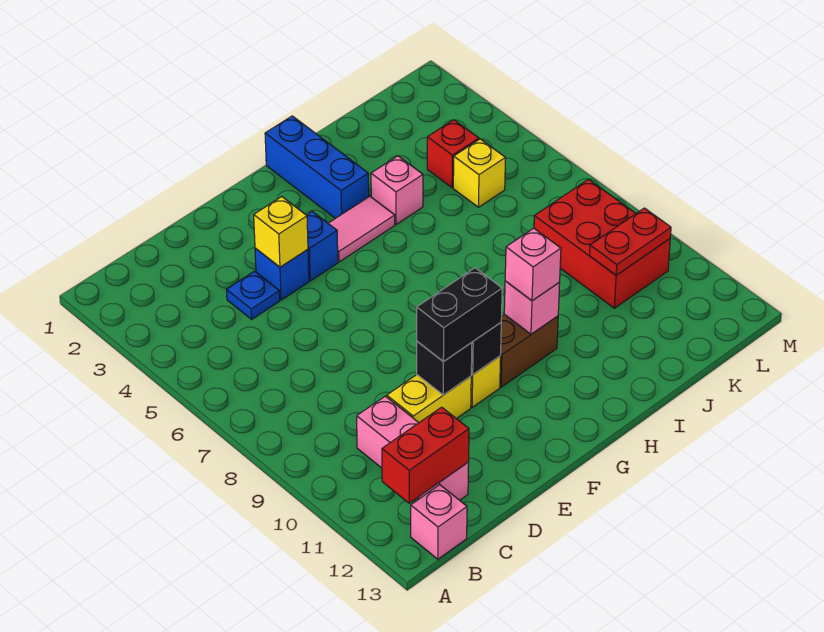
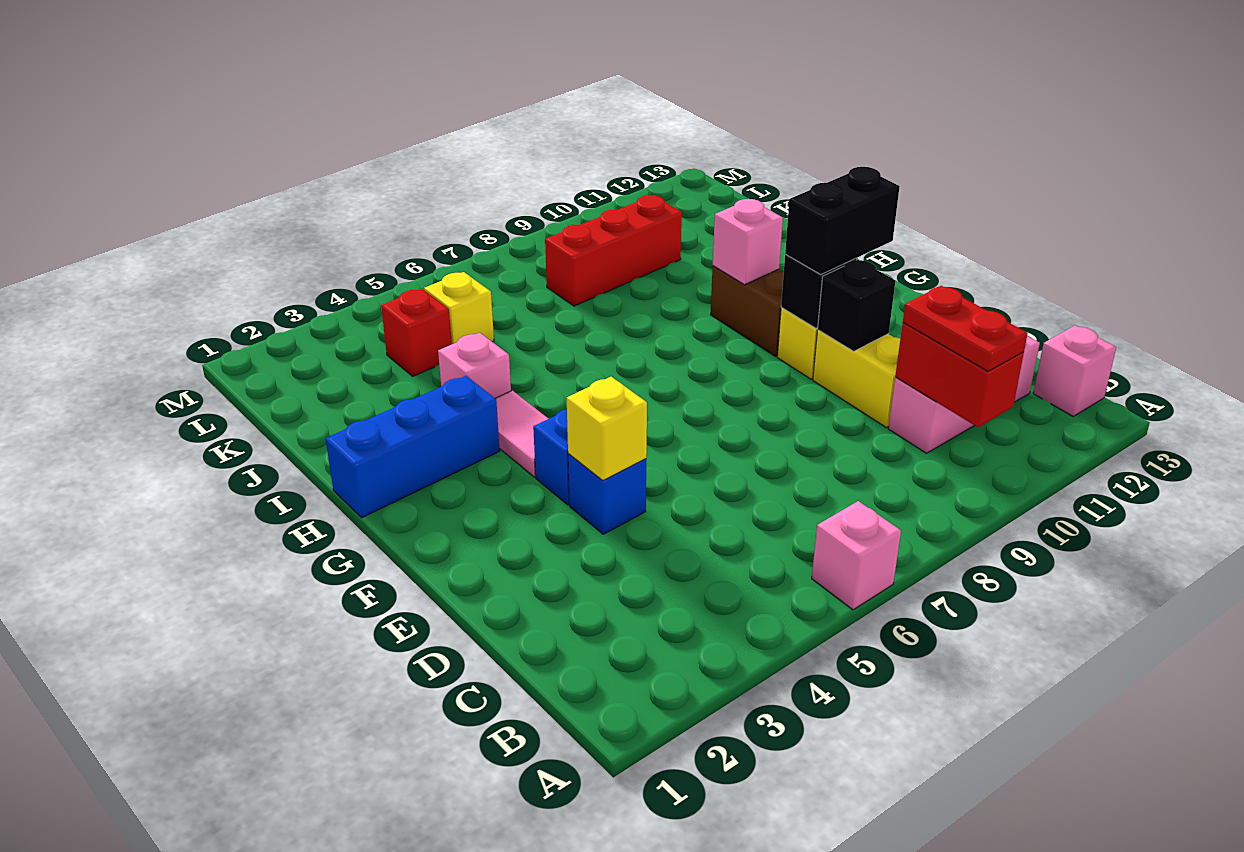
red brick B12:C12 level 2 -> red brick B10:C10 level 2
blue plate D4 level 1 -> none
black brick E10:F10 level 3 -> black brick F10:F11 level 3
pink brick H10 level 3 -> pink brick A6 level 1
red brick K8:L10 level 1 -> red brick K8:K10 level 1
red plate K10:L10 level 2 -> red plate B10:C10 level 3

